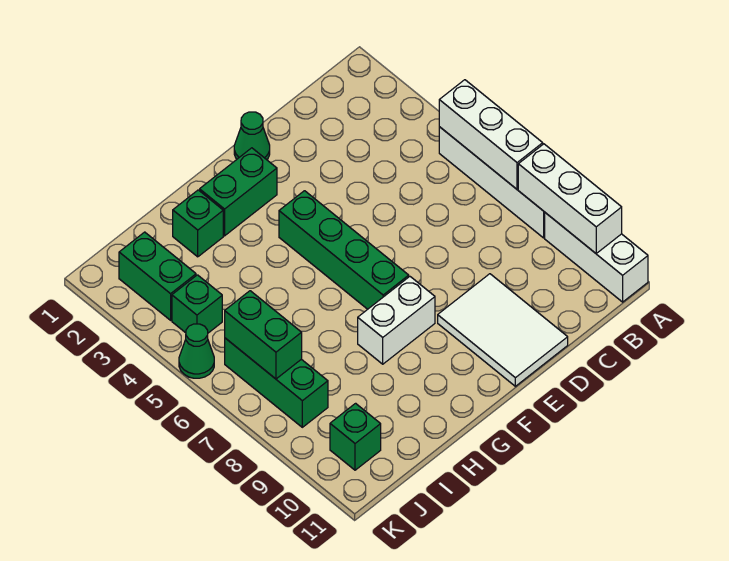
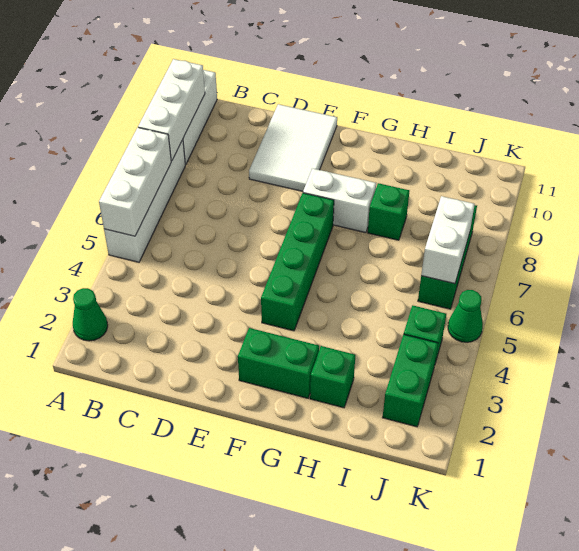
green cone E1 level 1 -> green cone A2 level 1
green brick J6:J7 level 2 -> white brick J6:J7 level 2
green brick J10 level 1 -> green brick H8 level 1

